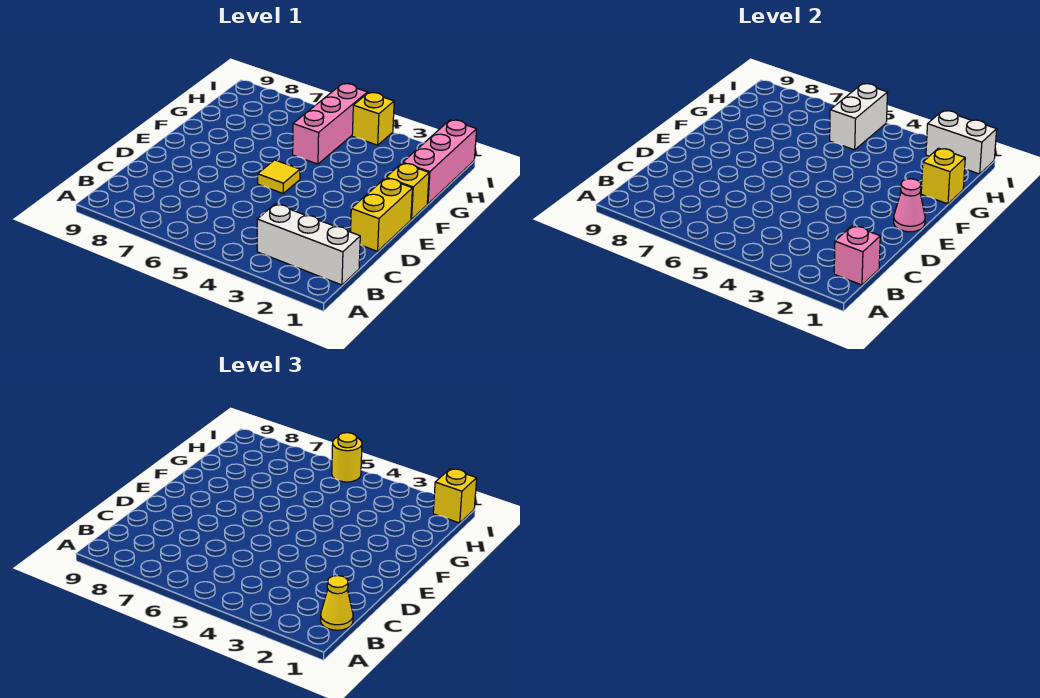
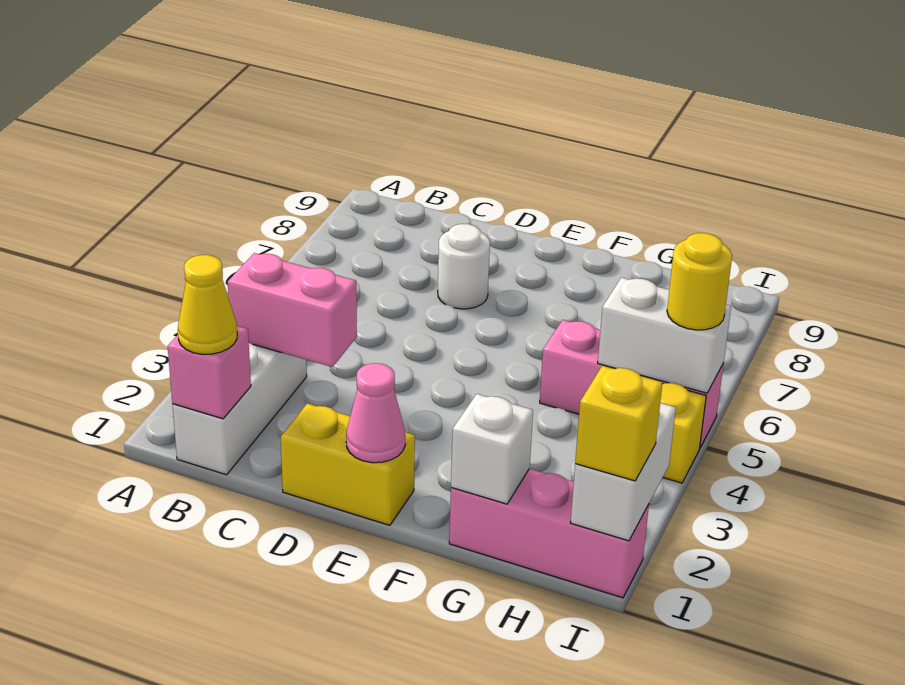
none -> pink brick B3:C3 level 2
none -> white round brick D7 level 1
yellow tile E5 level 1 -> none
yellow brick F1 level 1 -> none
yellow brick G1 level 2 -> white brick G1 level 2

